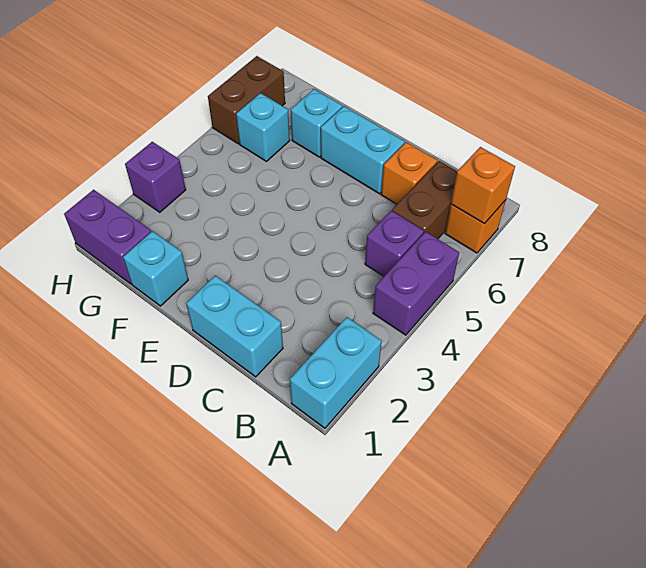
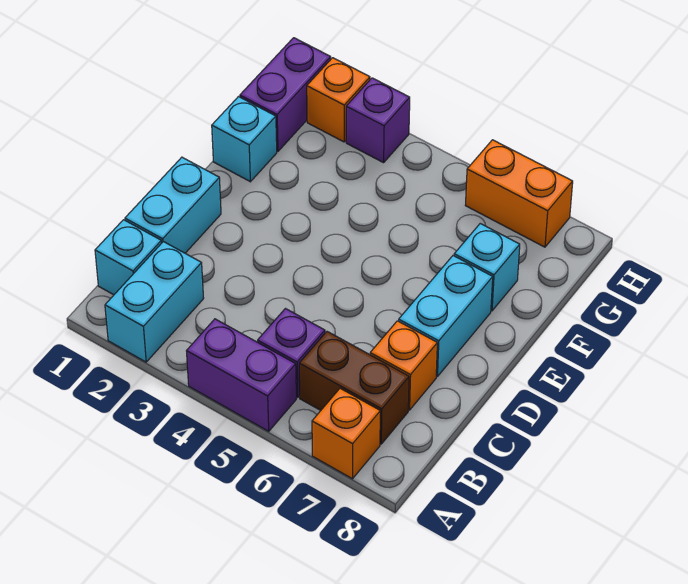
cyan brick A1:A2 level 1 -> cyan brick A2:B2 level 1
orange brick A7 level 2 -> orange brick H2 level 1
cyan brick G6 level 1 -> cyan brick B1 level 1
brown brick H6:H7 level 1 -> orange brick H6:H7 level 1

